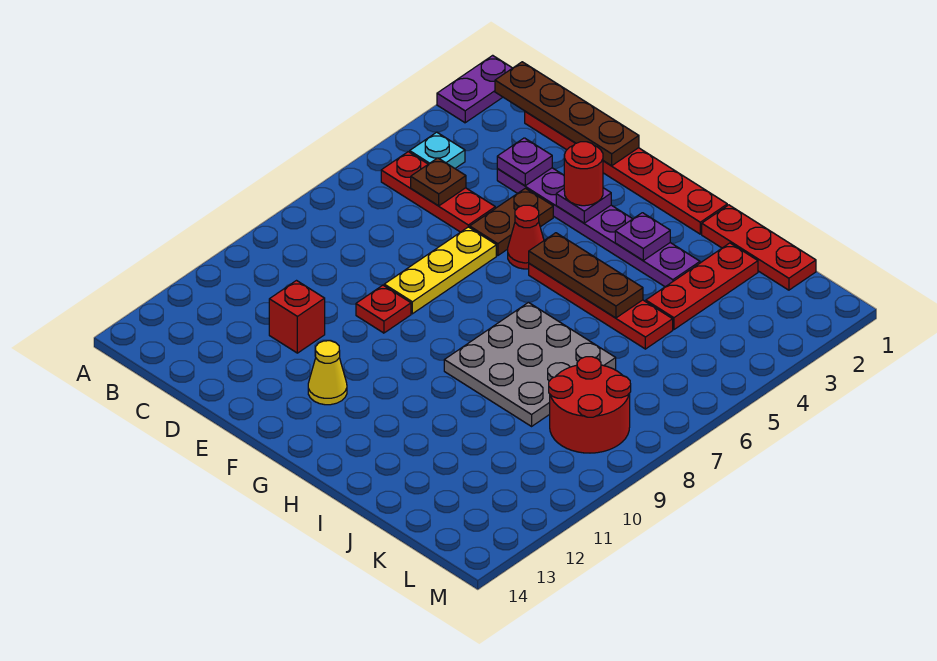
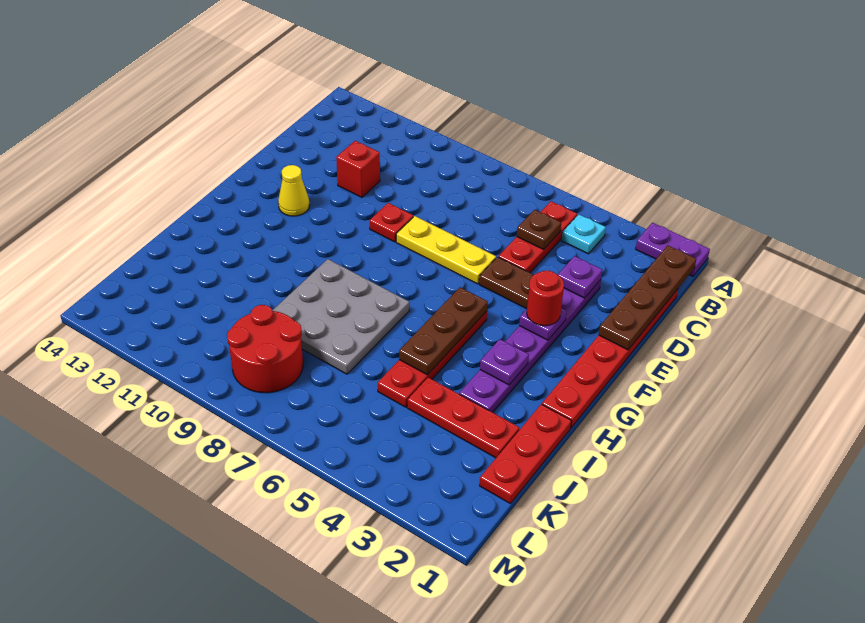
red cone F5 level 1 -> none

